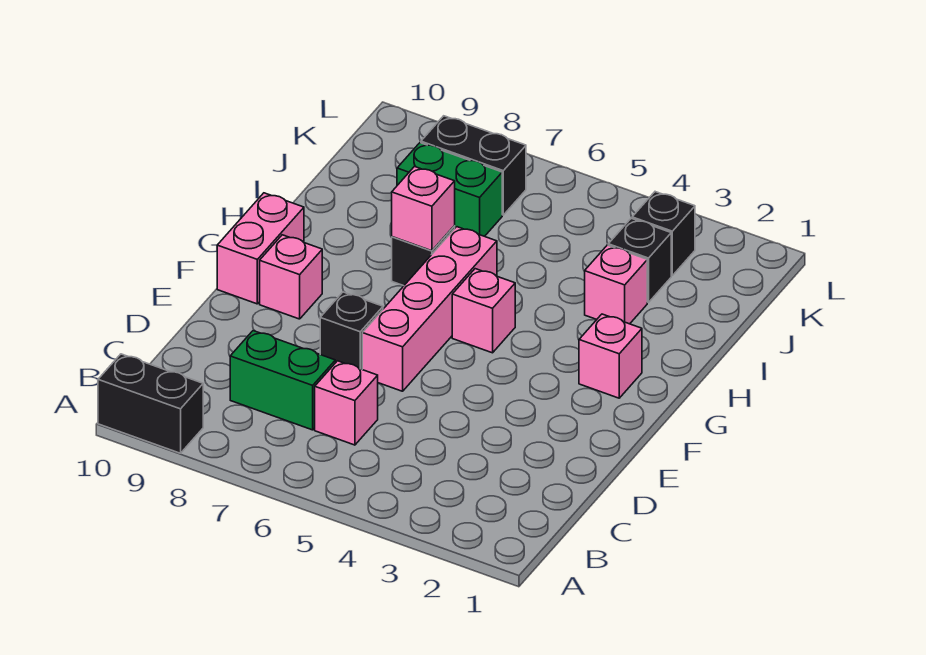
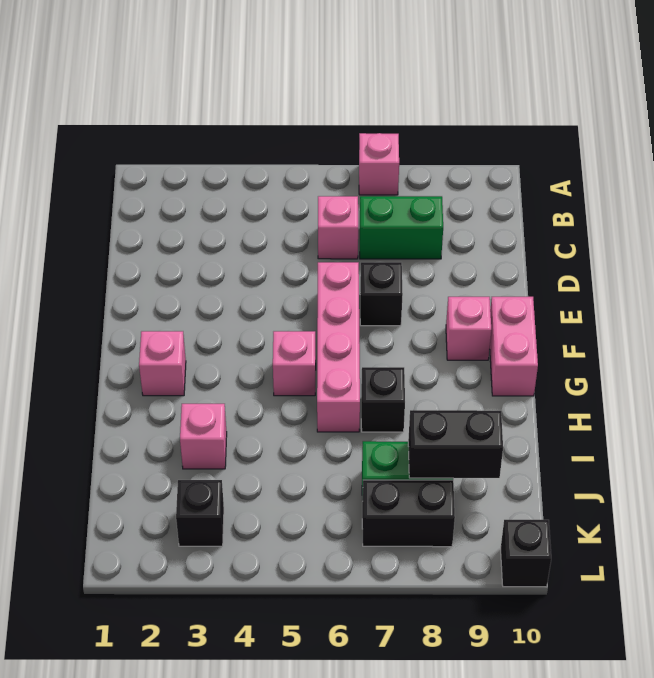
black brick A9:A10 level 1 -> black brick J8:J9 level 2
pink brick H7 level 2 -> pink brick A7 level 1
black brick J3 level 1 -> black brick L10 level 1

